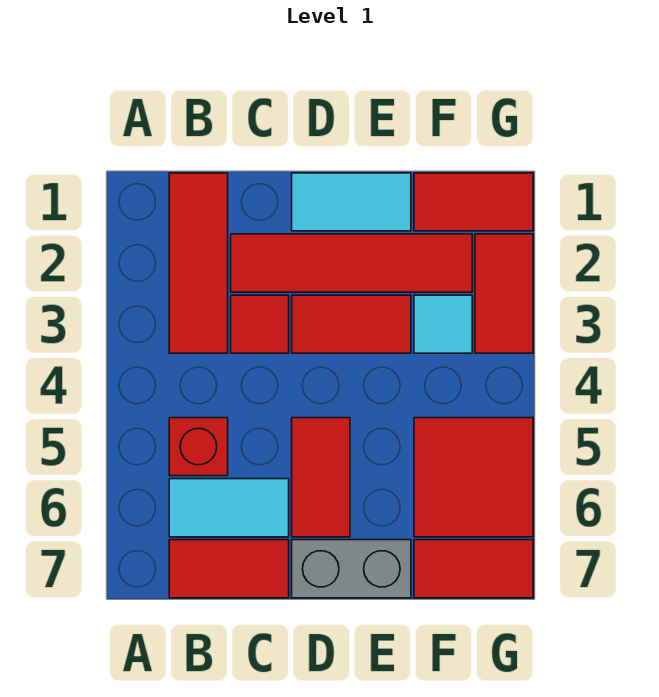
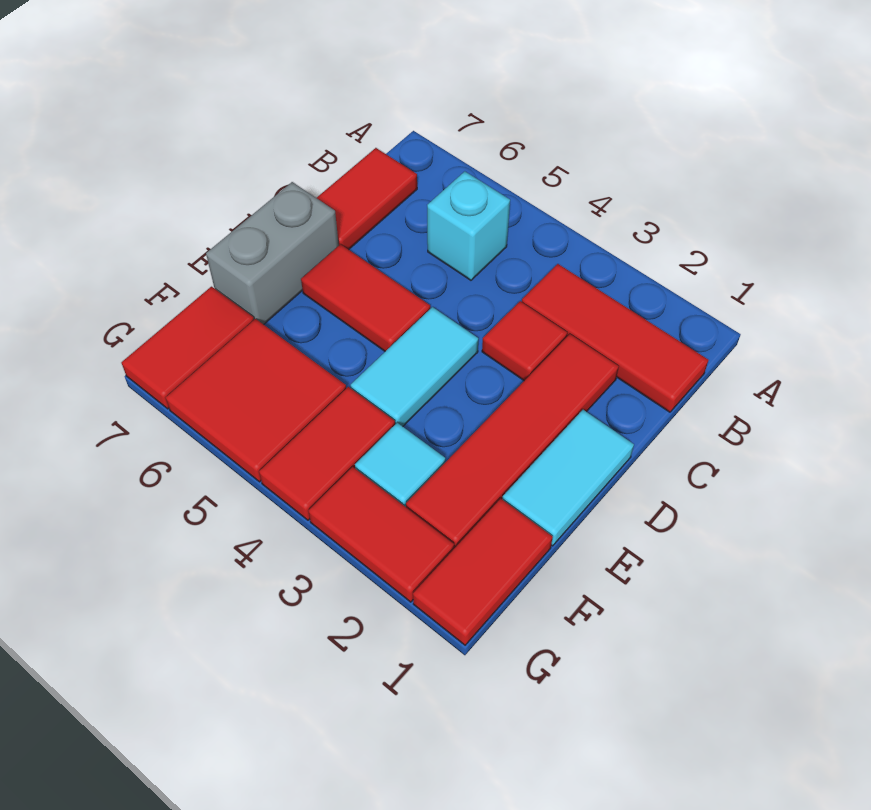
red brick B5 level 1 -> cyan brick B5 level 1
cyan tile B6:C6 level 1 -> cyan tile D4:E4 level 1
red tile D3:E3 level 1 -> red tile F4:G4 level 1

